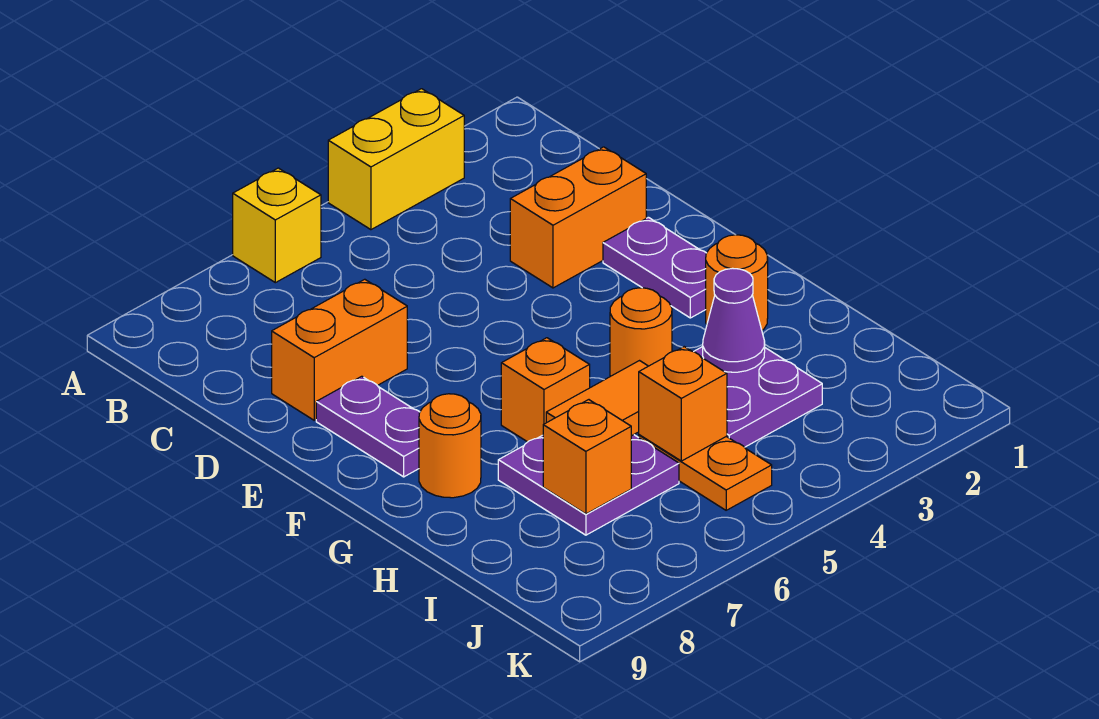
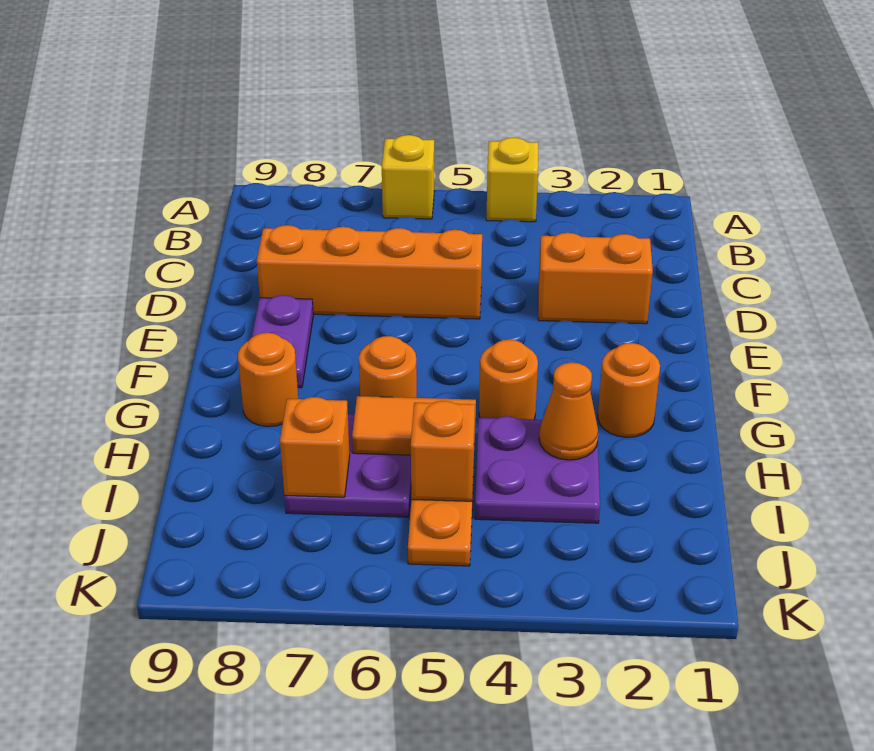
yellow brick A3:A4 level 1 -> yellow brick A4 level 1
orange brick D7:D8 level 1 -> orange brick D5:D8 level 1
purple plate E2:F2 level 1 -> none
orange brick G6 level 1 -> orange round brick G6 level 1
purple cone H3 level 2 -> orange cone H3 level 2

